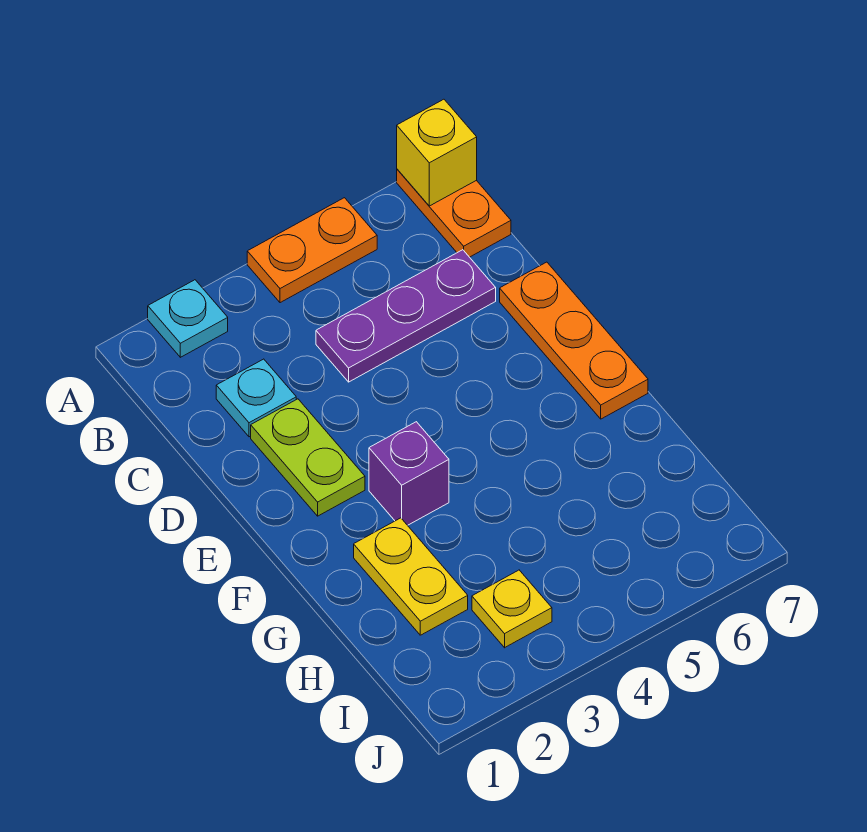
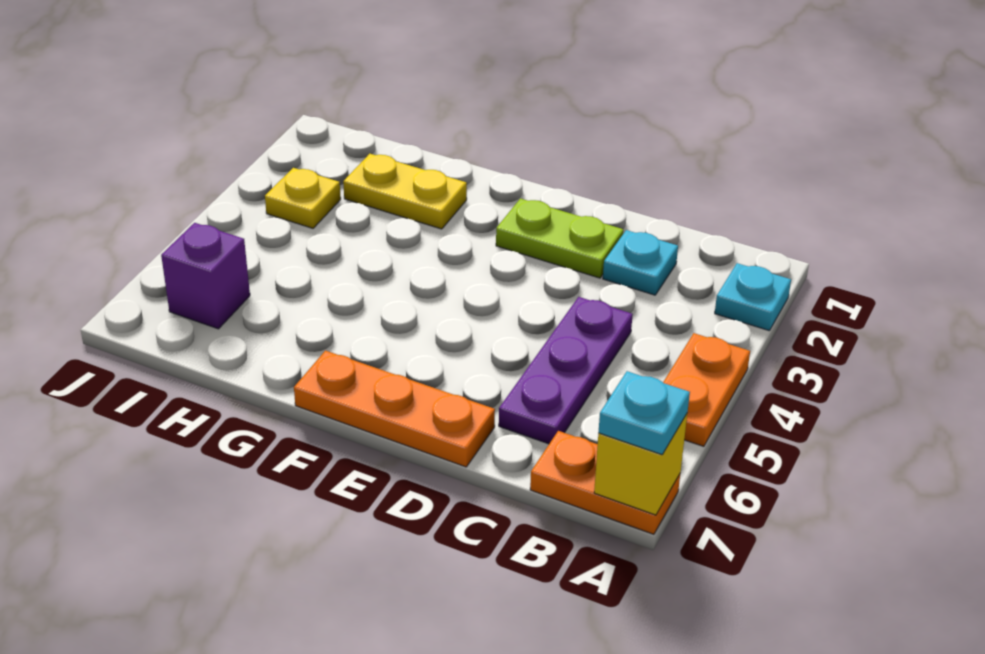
none -> cyan plate A7 level 3
purple brick F3 level 1 -> purple brick I6 level 1

